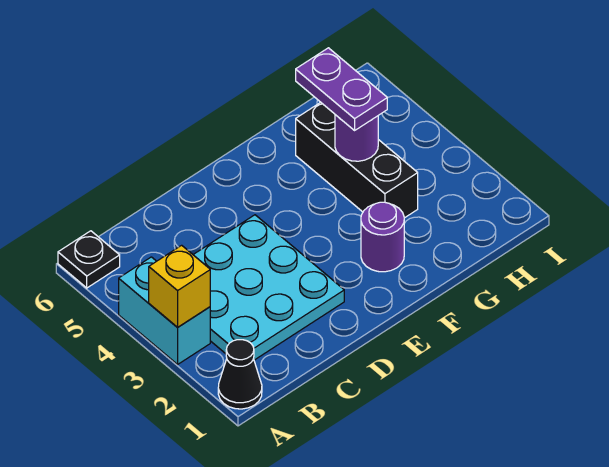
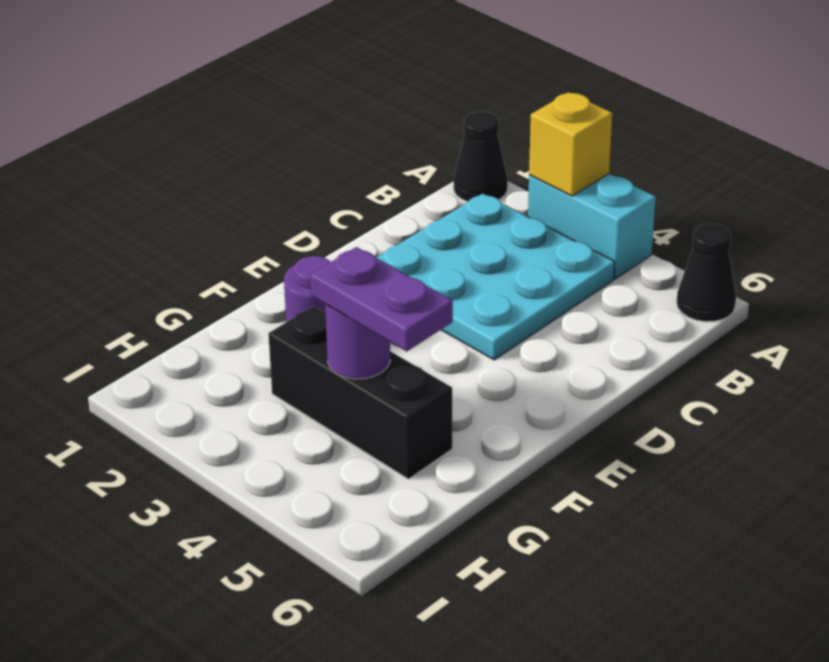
black plate A6 level 1 -> black cone A6 level 1

